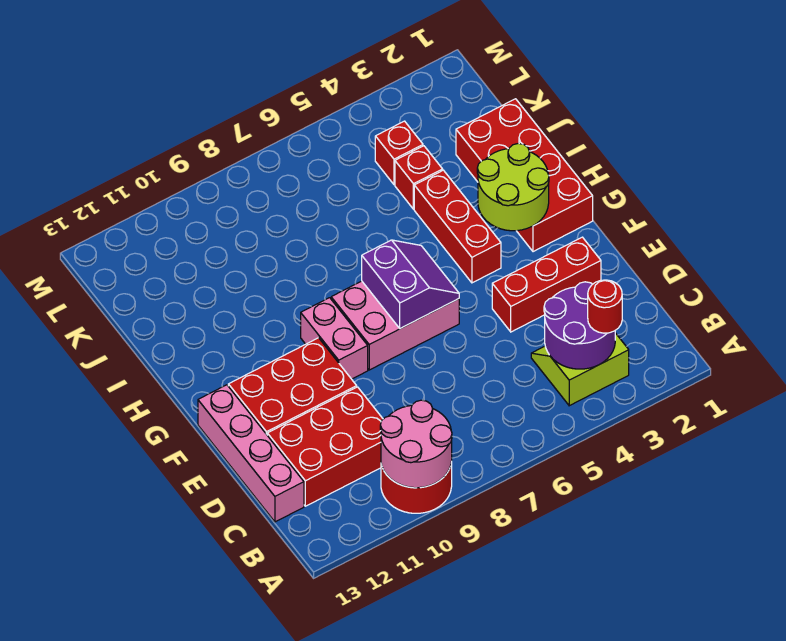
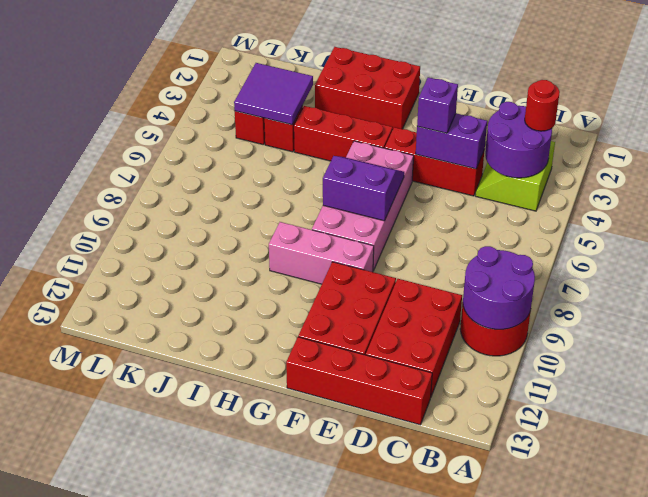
pink round brick A9:B10 level 2 -> purple round brick A9:B10 level 2
pink brick C13:F13 level 1 -> red brick C13:F13 level 1
none -> purple brick D4:E4 level 2
red brick E2:E4 level 1 -> red brick D4:F4 level 1
none -> purple brick E4 level 3
pink brick F6:G8 level 1 -> pink brick F5:G8 level 1
pink brick F9:G9 level 1 -> pink brick F9:H9 level 1
red brick G1:J2 level 1 -> red brick G1:I2 level 1
lime round brick G2:H3 level 2 -> none
none -> purple tile J3:K4 level 2

